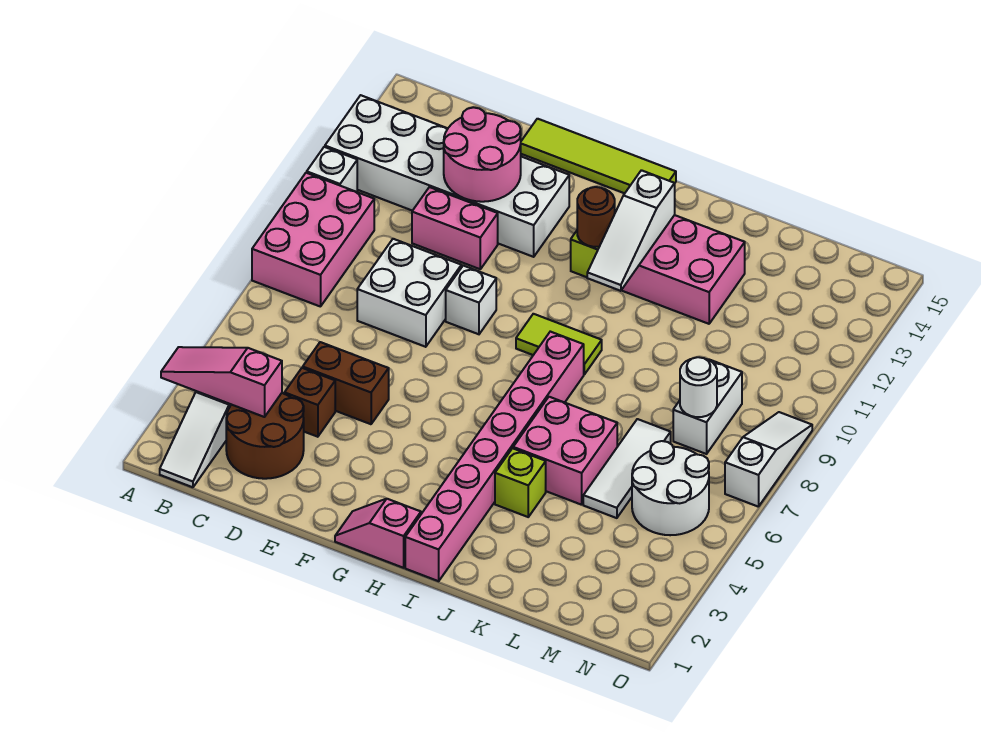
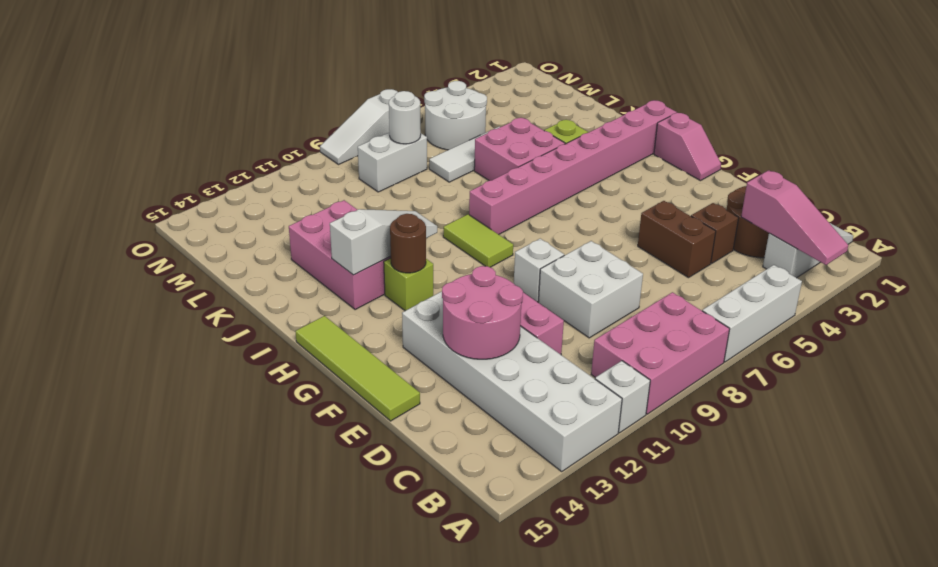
none -> white brick A5:A7 level 1

